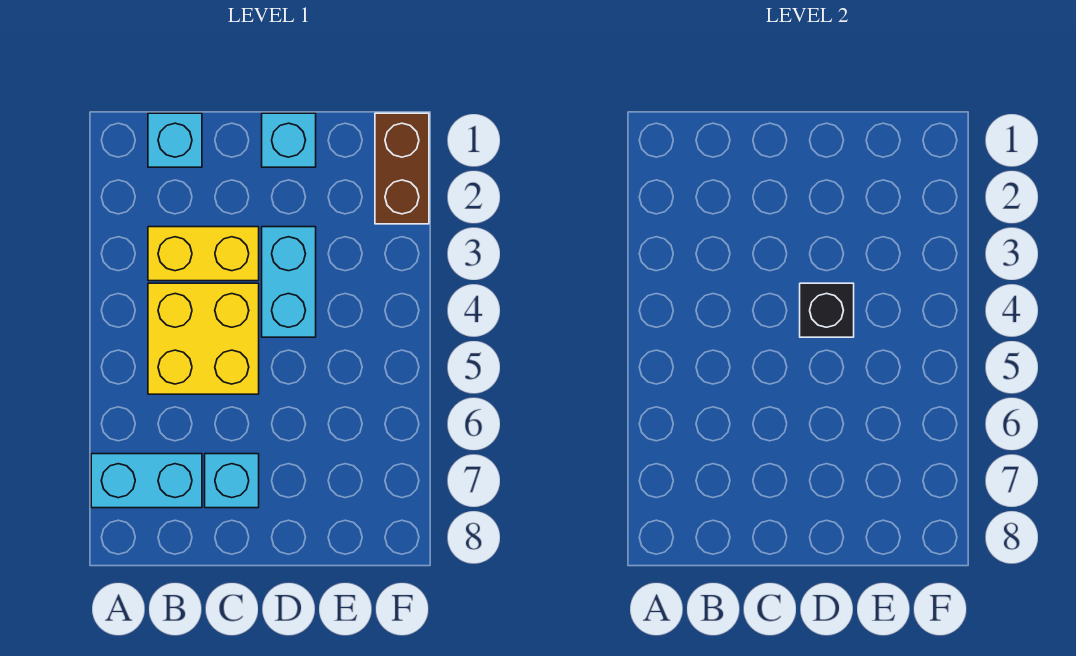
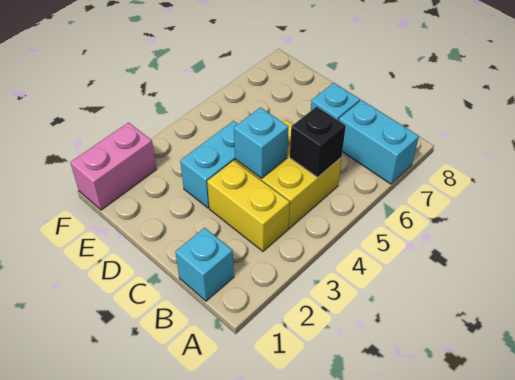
cyan brick D1 level 1 -> cyan brick C4 level 2
black brick D4 level 2 -> black brick B5 level 2
brown brick F1:F2 level 1 -> pink brick F1:F2 level 1

